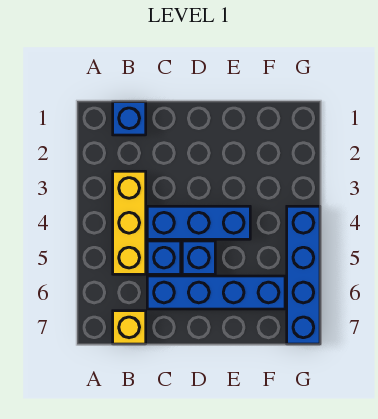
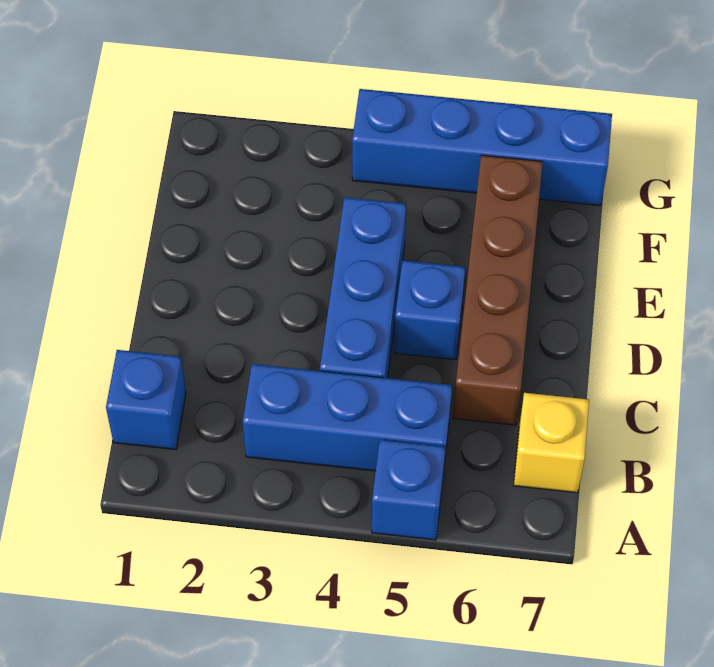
yellow brick B3:B5 level 1 -> blue brick B3:B5 level 1
blue brick C5 level 1 -> blue brick A5 level 1
blue brick C6:F6 level 1 -> brown brick C6:F6 level 1

